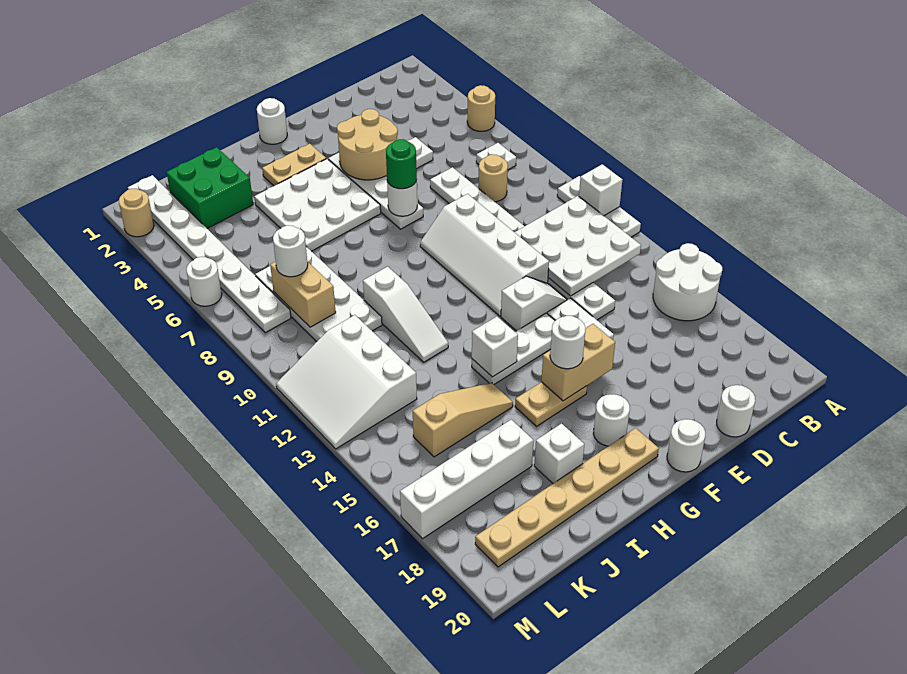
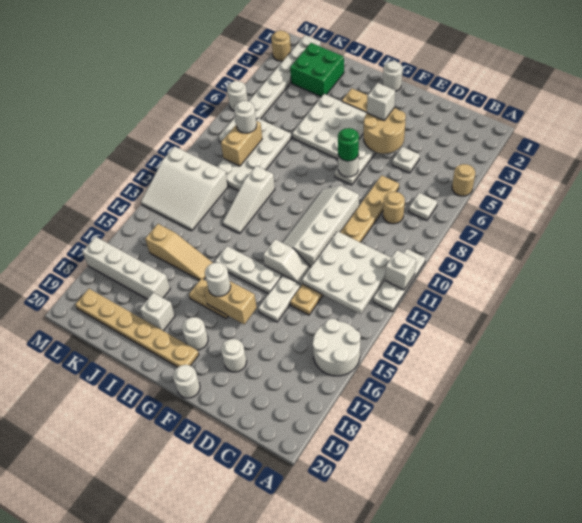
white plate D7:D14 level 1 -> tan plate D7:D14 level 1
white round brick D20 level 1 -> white round brick E18 level 1
white brick H14 level 2 -> white brick F4 level 3
white slope K11:M13 level 1 top K -> white slope K11:M13 level 1 top 11

